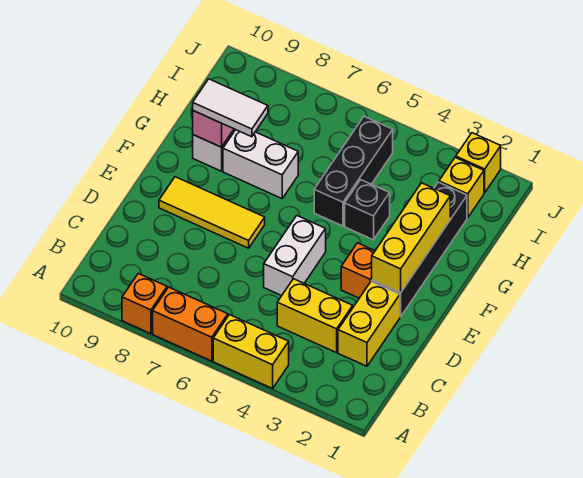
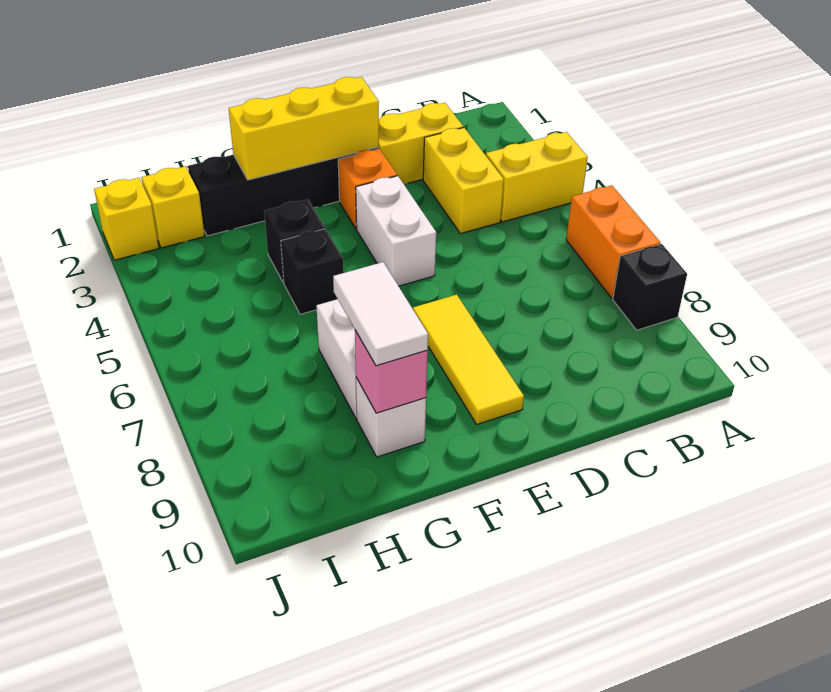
yellow brick A4:A5 level 1 -> yellow brick A4:B4 level 1
orange brick A8 level 1 -> black brick A8 level 1
white brick D5:E5 level 1 -> white brick E4:E5 level 1
black brick G5:I5 level 1 -> black brick G5 level 1

